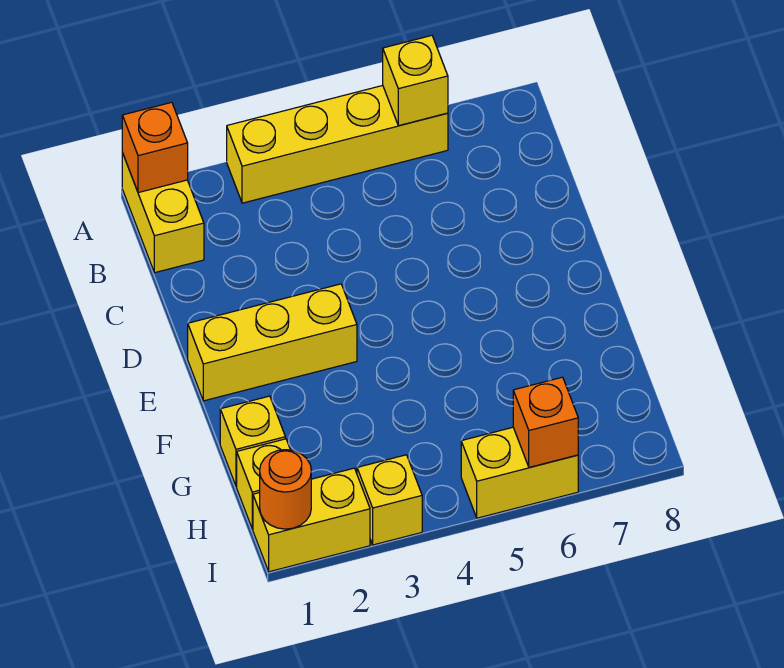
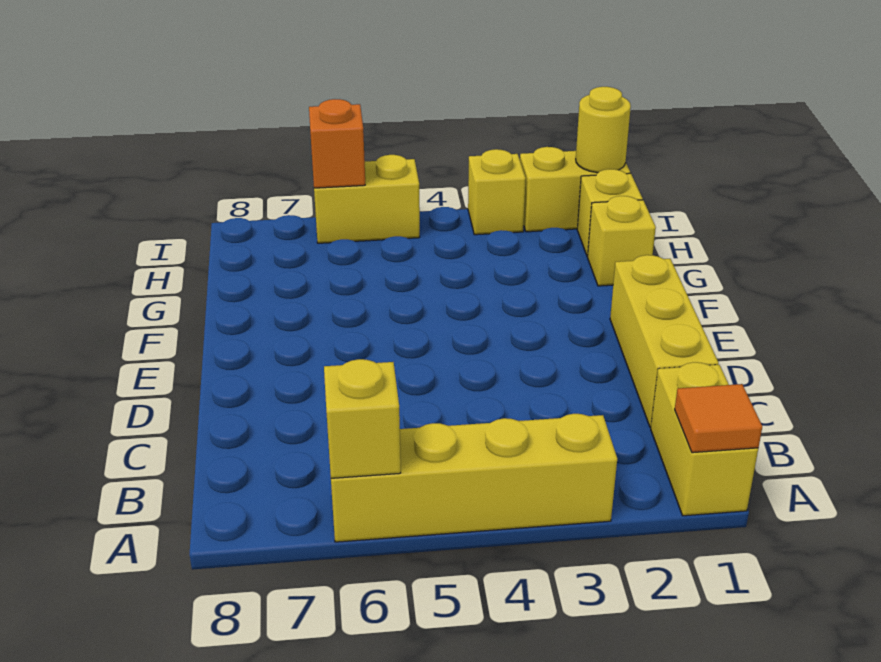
orange brick A1 level 2 -> orange tile A1 level 2
yellow brick E1:E3 level 1 -> yellow brick C1:E1 level 1
orange round brick I1 level 2 -> yellow round brick I1 level 2

